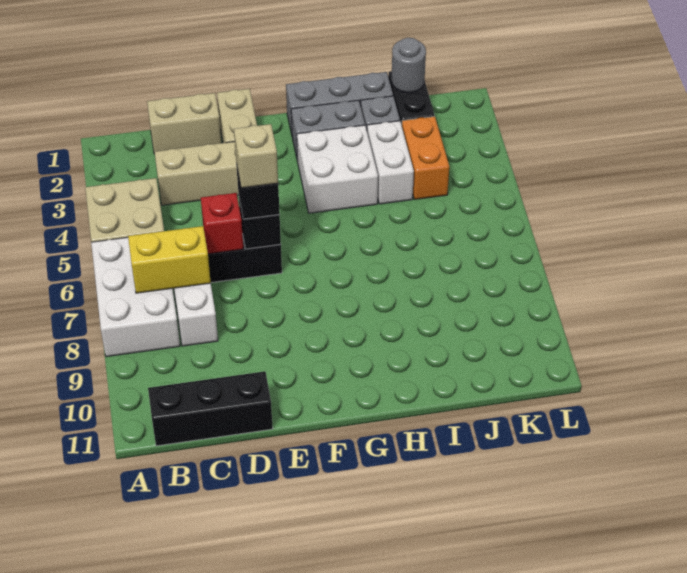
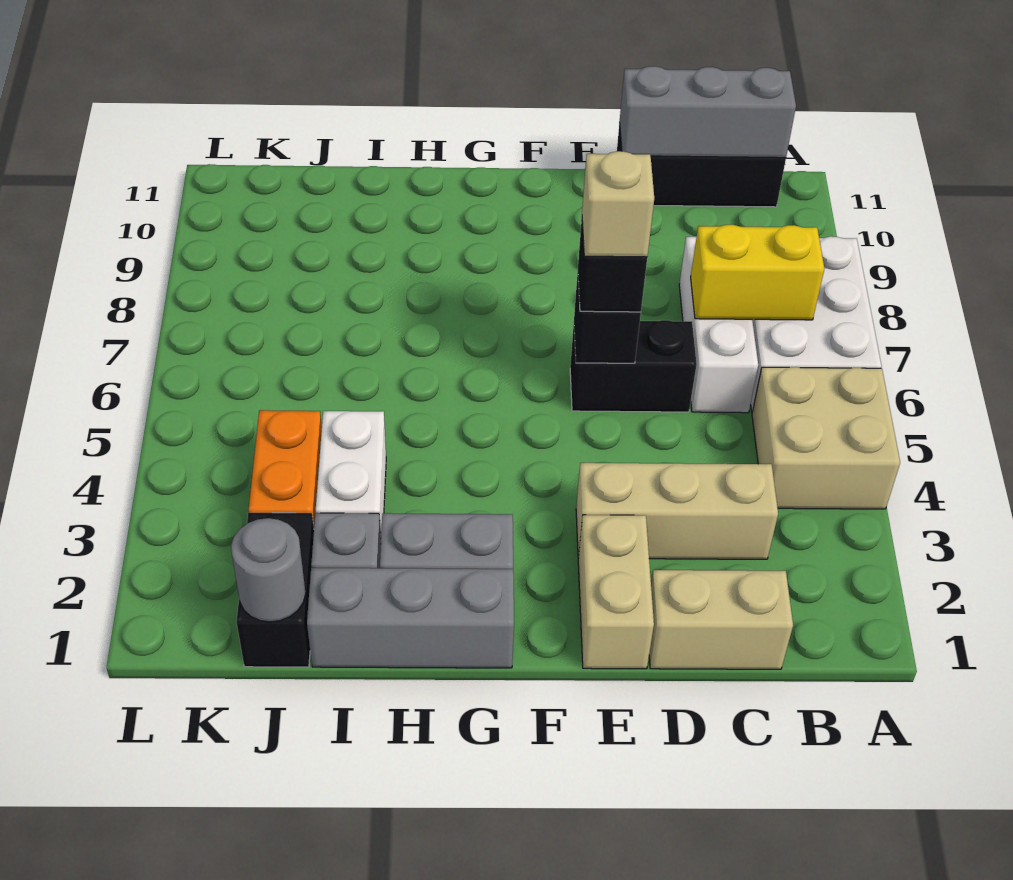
none -> grey brick B11:D11 level 2
red brick D6 level 2 -> none
white brick G3:H4 level 1 -> none

